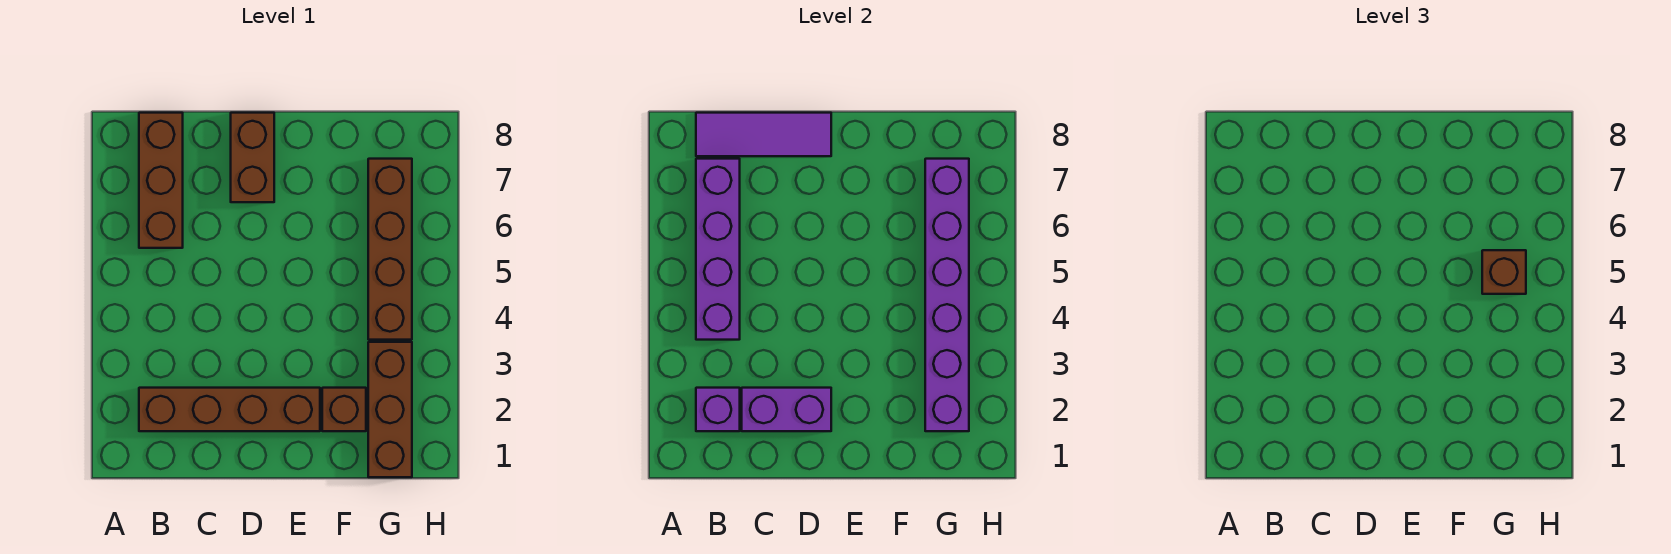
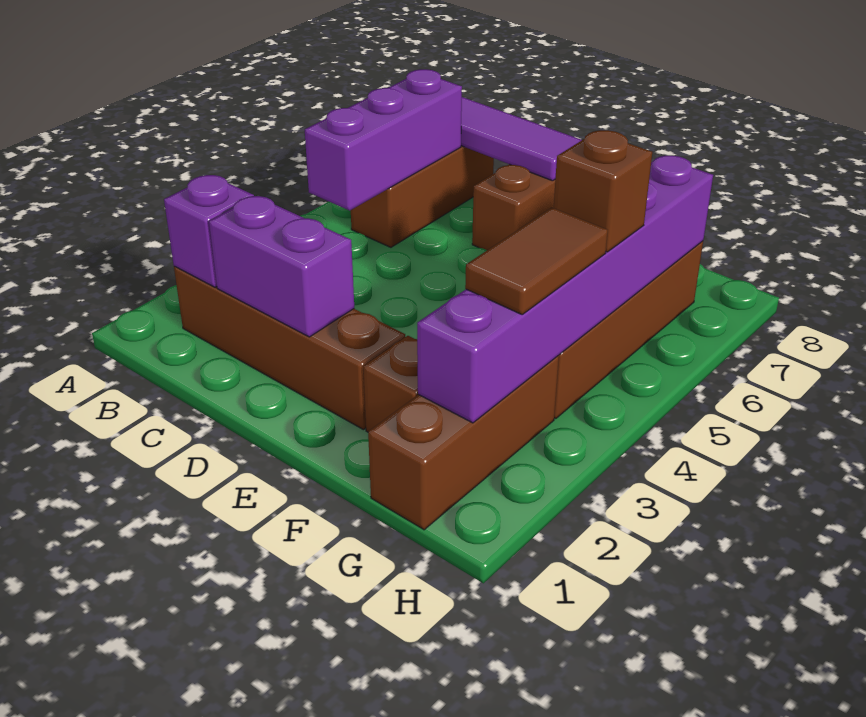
purple brick B4:B7 level 2 -> purple brick B5:B7 level 2
none -> brown tile G3:G4 level 3

